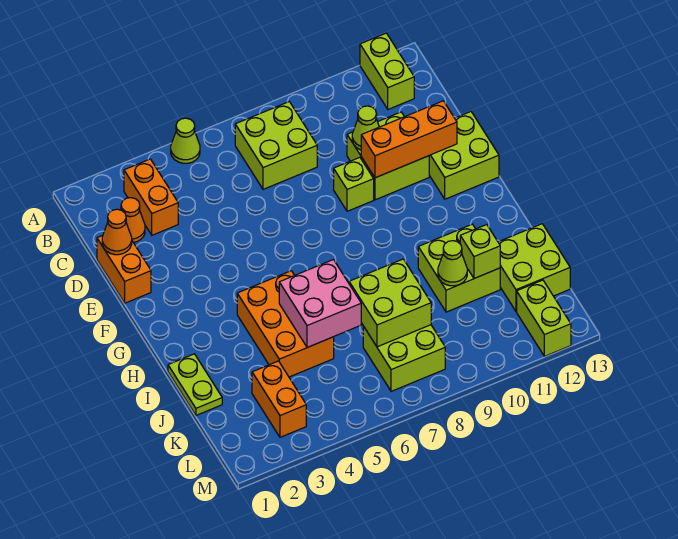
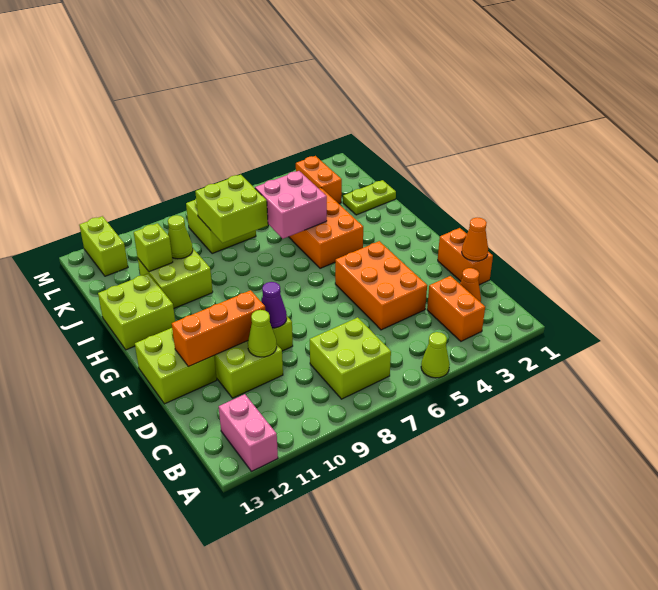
lime brick A12:B12 level 1 -> pink brick A12:B12 level 1
none -> orange brick D4:F5 level 1
none -> purple cone E9 level 2
lime plate I1:J1 level 1 -> lime plate J1:J2 level 1
lime brick J12:K13 level 1 -> lime brick H12:I13 level 1

